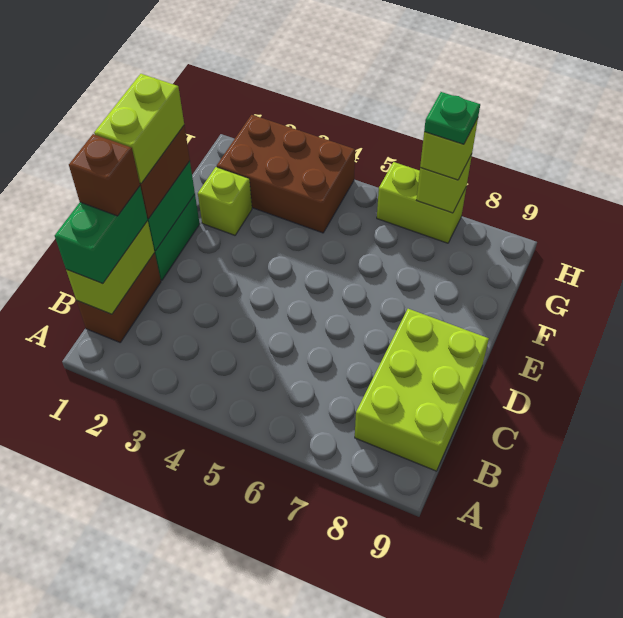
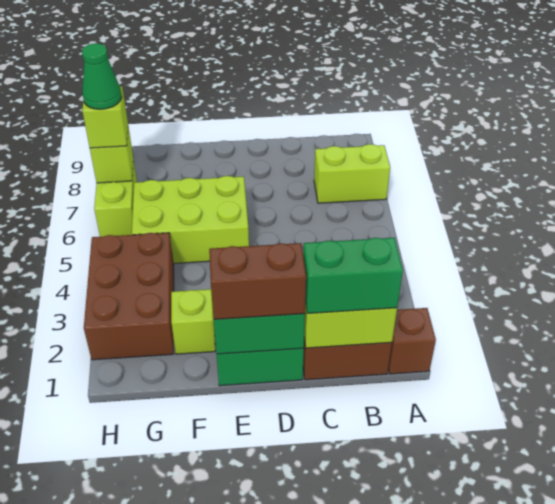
lime brick B8:D9 level 1 -> lime brick E5:G6 level 1
brown brick C1 level 4 -> brown brick A1 level 1
lime brick D1:E1 level 4 -> lime brick A7:B7 level 1
green plate H7 level 4 -> green cone H7 level 4

